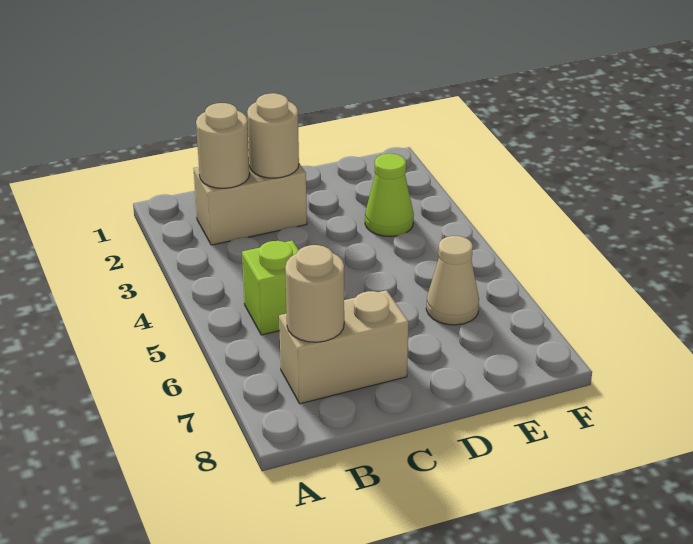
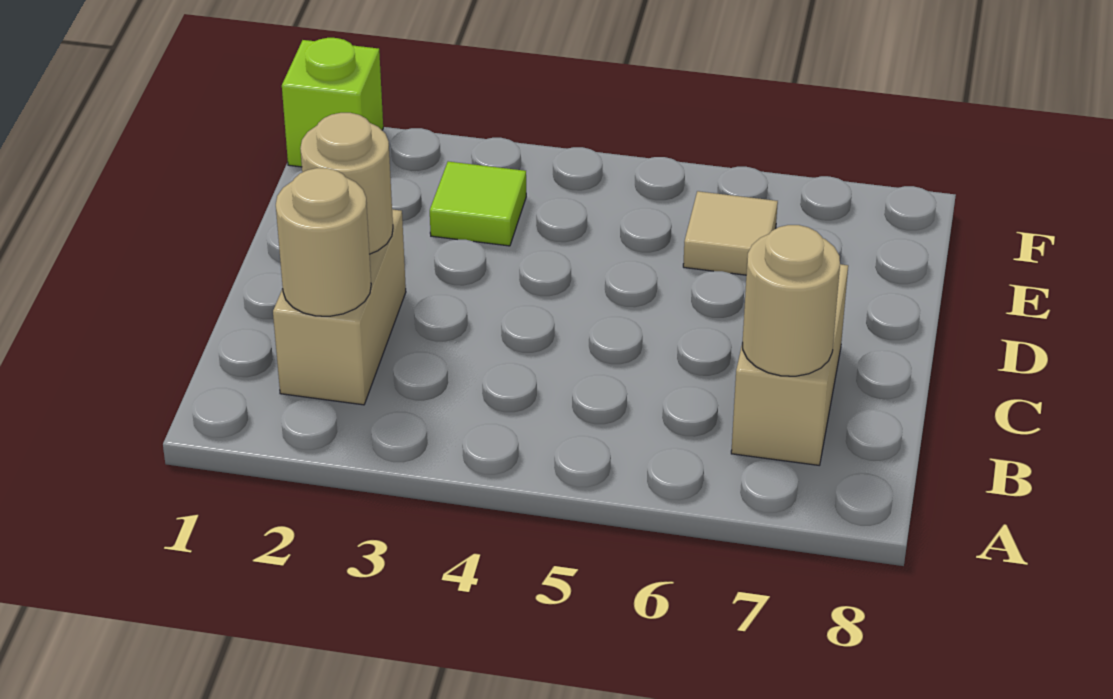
lime brick B5 level 1 -> lime brick F1 level 1
lime cone E3 level 1 -> lime tile E3 level 1
tan cone E6 level 1 -> tan tile E6 level 1

